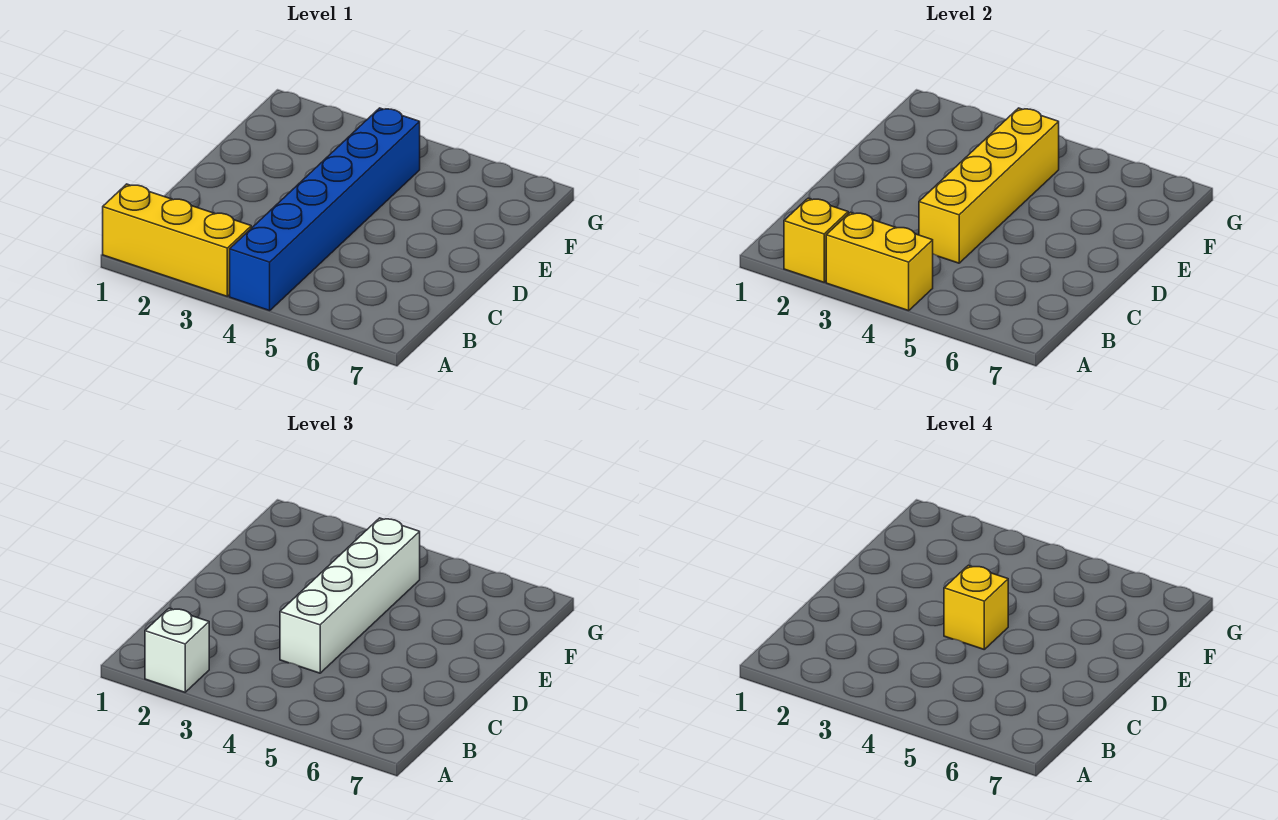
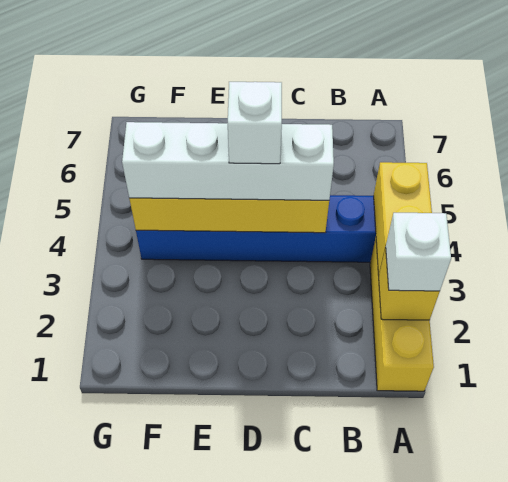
yellow brick D4 level 4 -> white brick D4 level 4

